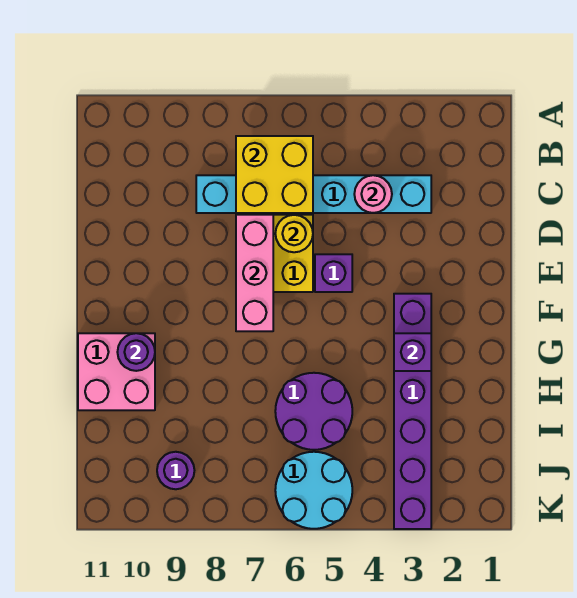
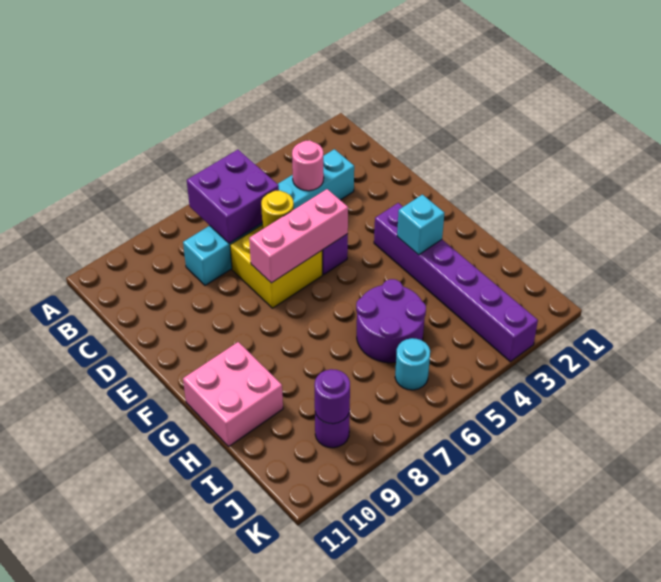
yellow brick B6:C7 level 2 -> purple brick B6:C7 level 2
pink brick D7:F7 level 2 -> pink brick E5:E7 level 2
purple brick G3 level 2 -> cyan brick G3 level 2
purple round brick G10 level 2 -> purple round brick J9 level 2
cyan round brick J5:K6 level 1 -> cyan round brick J6 level 1

